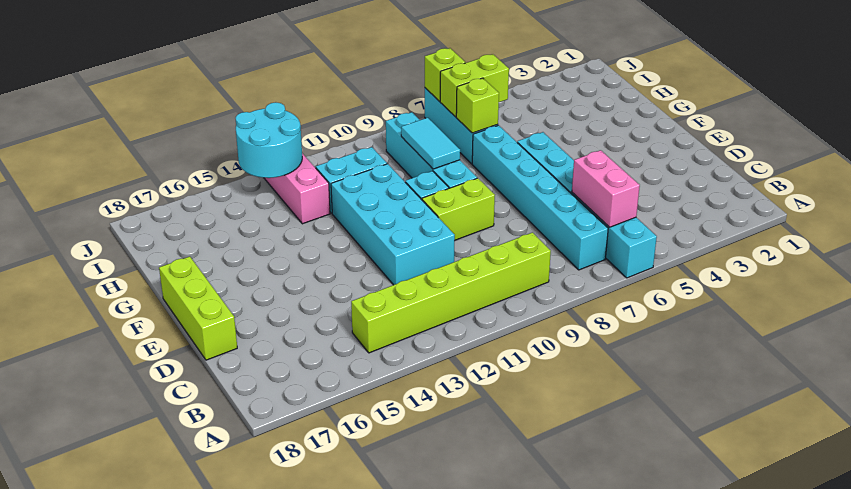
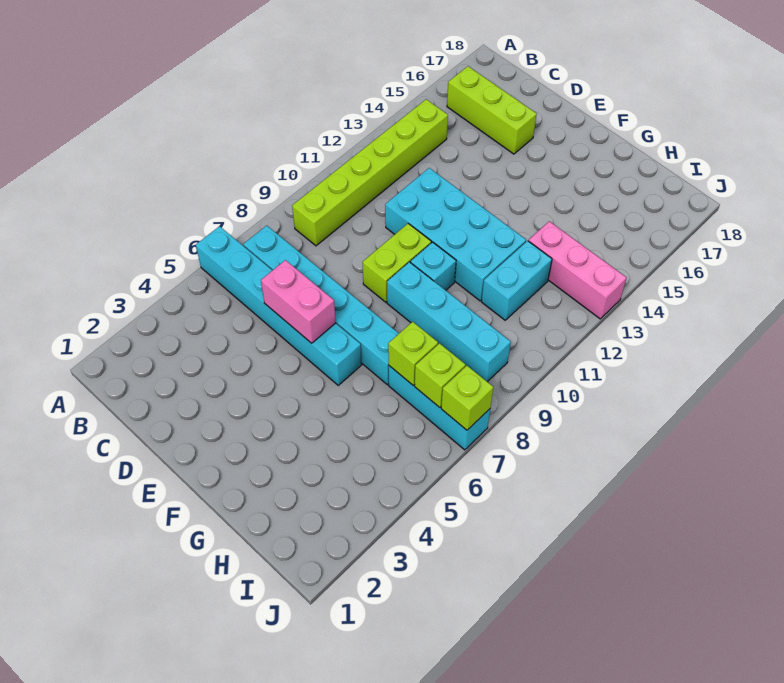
pink brick B6:C6 level 2 -> pink brick D6:E6 level 2
lime brick D18:F18 level 1 -> lime brick B16:D16 level 1
cyan tile G9:H9 level 2 -> none
lime brick I6:I7 level 2 -> lime brick I7 level 2
cyan round brick I13:J14 level 2 -> none

